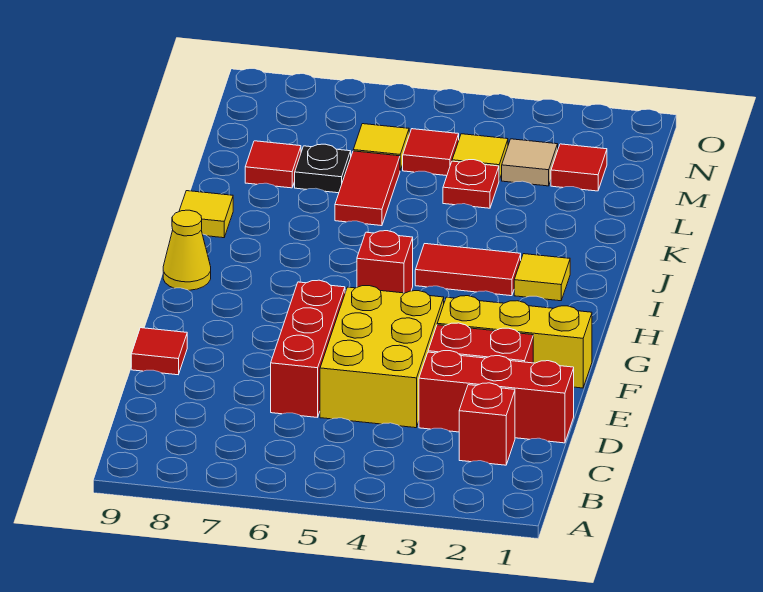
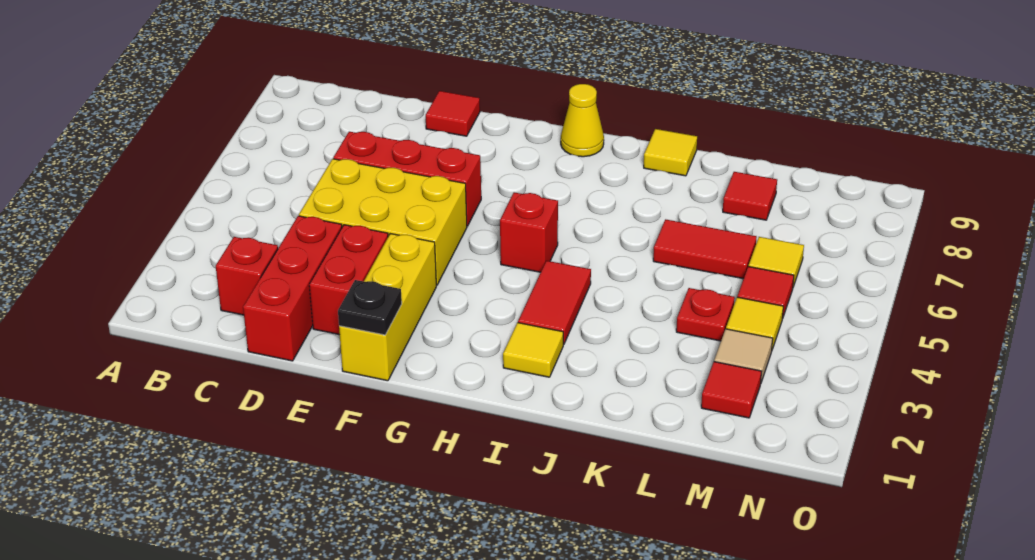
black plate L7 level 1 -> black plate F1 level 2

